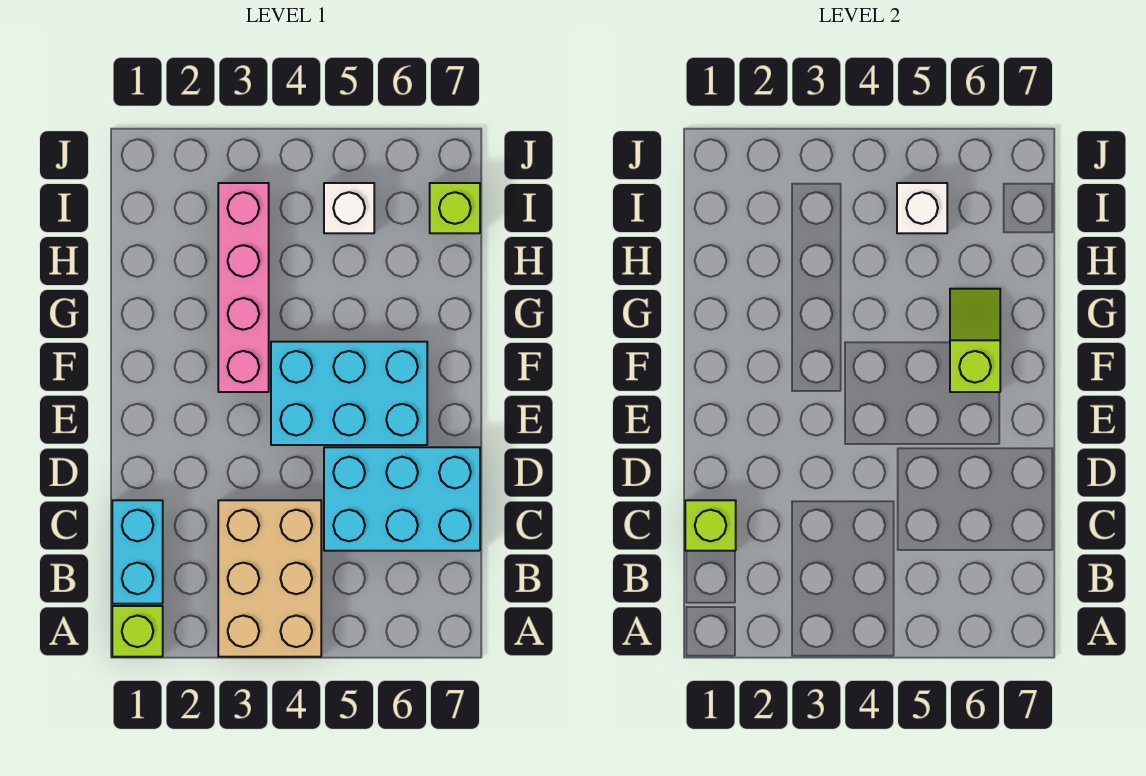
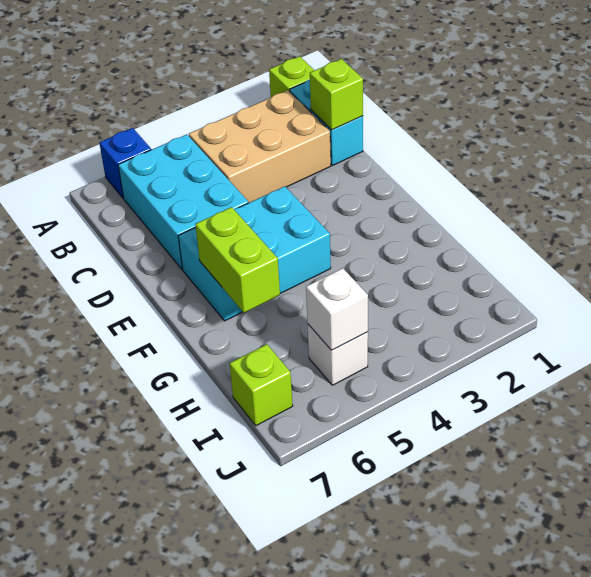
tan brick A3:C4 level 1 -> tan brick B2:C4 level 1
none -> blue brick A6 level 1
cyan brick C5:D7 level 1 -> cyan brick B5:D6 level 1
pink brick F3:I3 level 1 -> none
lime slope F6:G6 level 2 top F -> lime brick F6:G6 level 2

